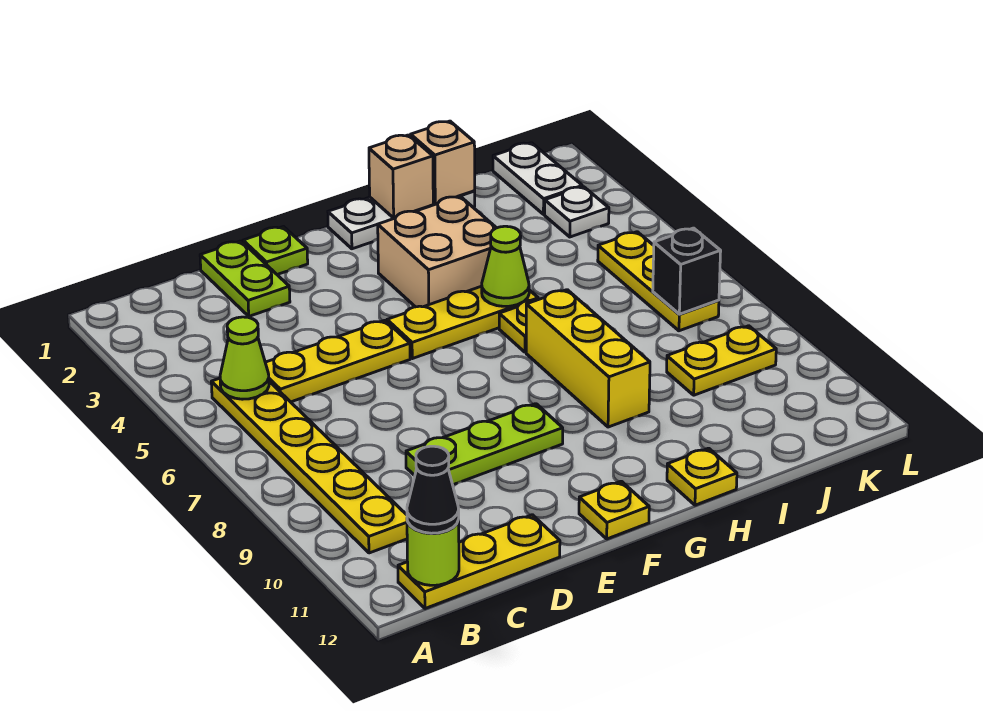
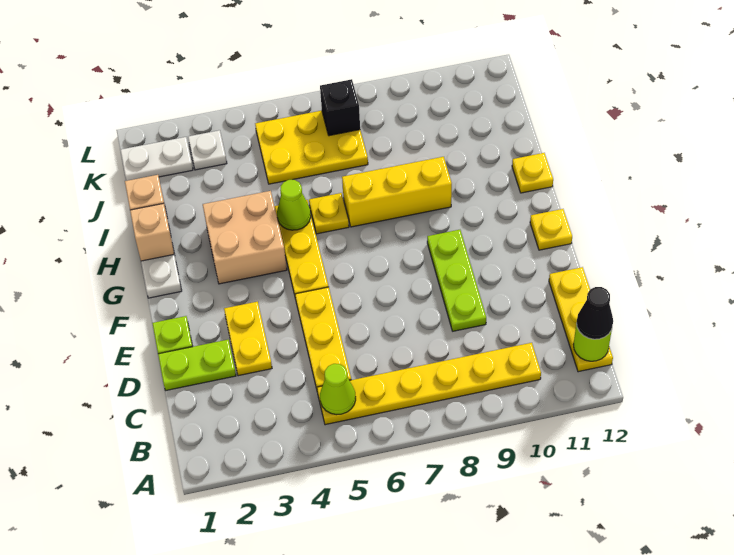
yellow plate J9:K9 level 1 -> yellow plate D3:E3 level 1
yellow plate K5:K7 level 1 -> yellow plate J5:K7 level 1

